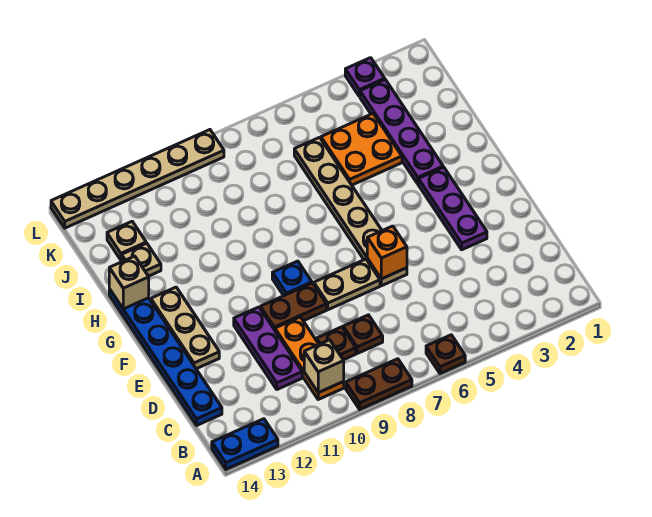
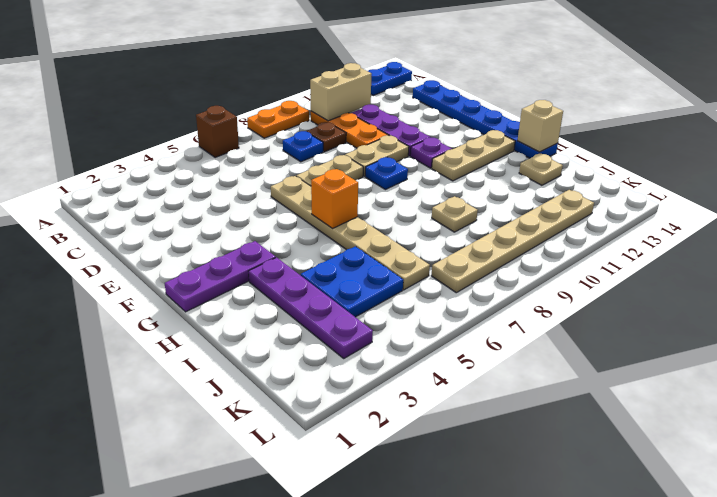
brown plate A6 level 1 -> brown brick A6 level 1
brown plate A8:A9 level 1 -> orange plate A8:A9 level 1
tan brick B10 level 2 -> tan brick B10:B11 level 2
brown plate C8 level 1 -> blue plate C8 level 1
purple plate E3:G3 level 1 -> purple plate G1:G3 level 1
orange brick E6 level 2 -> orange brick G6 level 2
brown plate E9:E10 level 1 -> tan plate E9:E10 level 1
tan plate E13:G13 level 1 -> tan plate G11:G13 level 1
orange plate I4:J5 level 1 -> blue plate I4:J5 level 1
tan plate J13 level 1 -> tan plate I9 level 1
purple plate L3 level 1 -> purple plate F11 level 1
tan plate L9:L14 level 1 -> tan plate K7:K12 level 1

